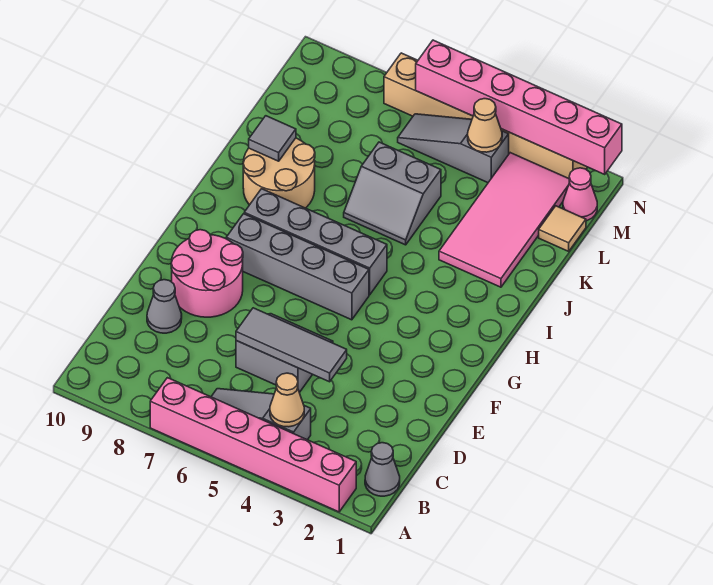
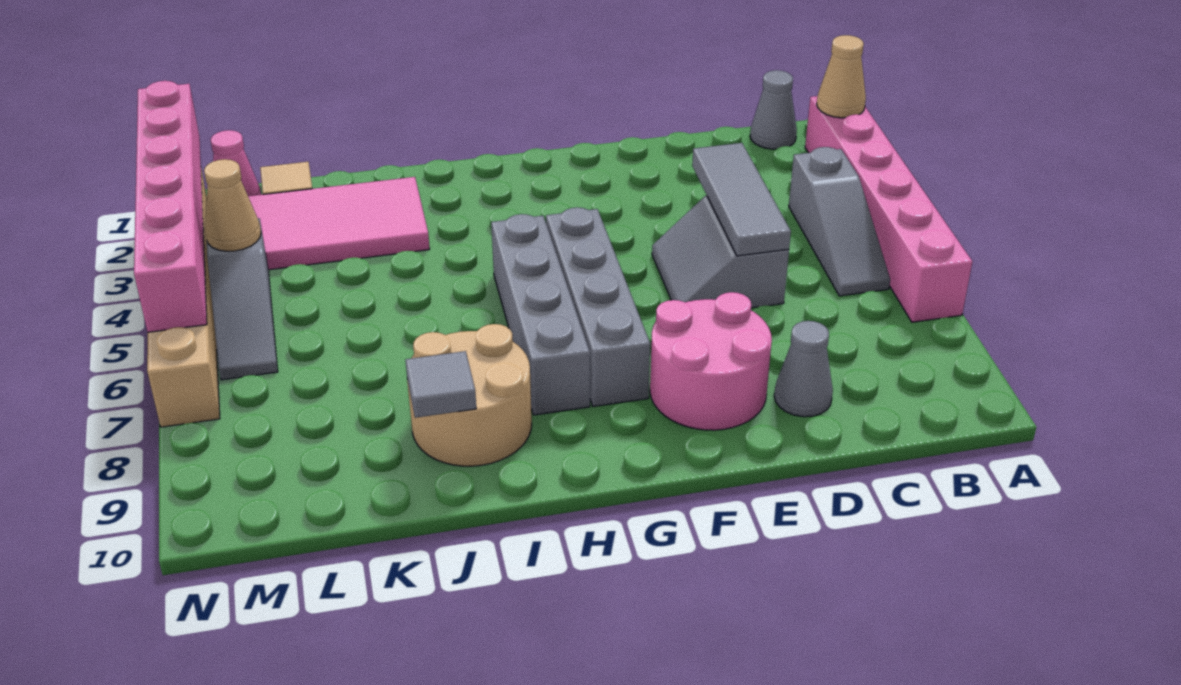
tan cone B4 level 2 -> tan cone A2 level 2
grey slope J5:K6 level 1 top K -> none

